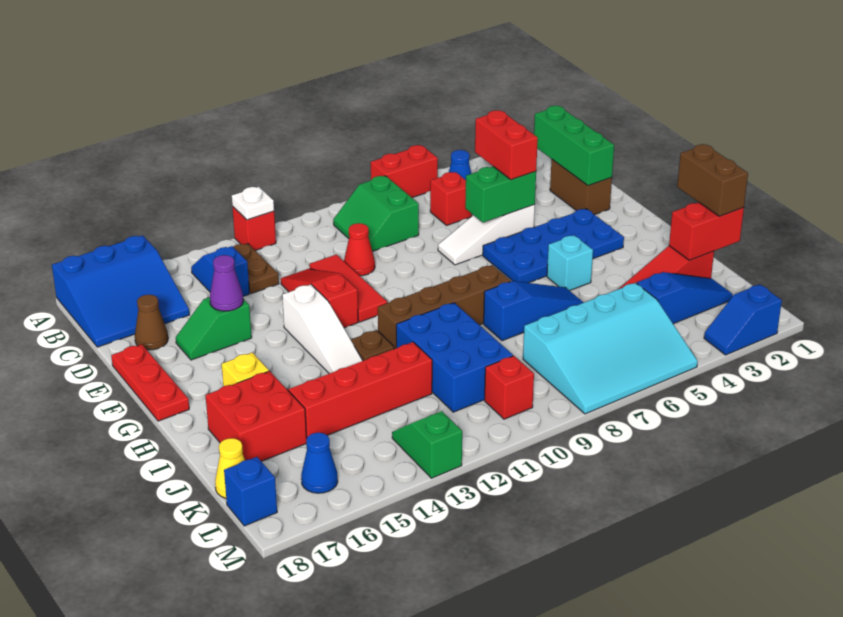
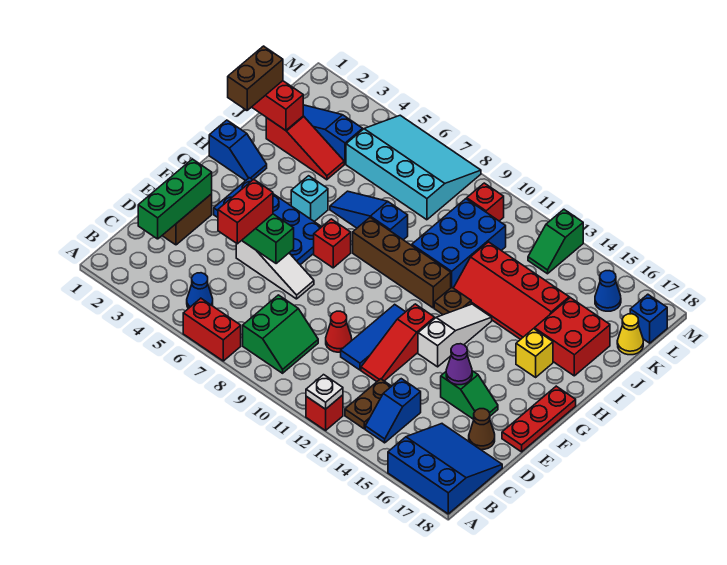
red brick C6 level 1 -> red brick G7 level 1
red tile D11:F11 level 1 -> blue tile D11:F11 level 1
blue slope M2:M3 level 1 top 2 -> blue slope H1:H2 level 1 top 1

